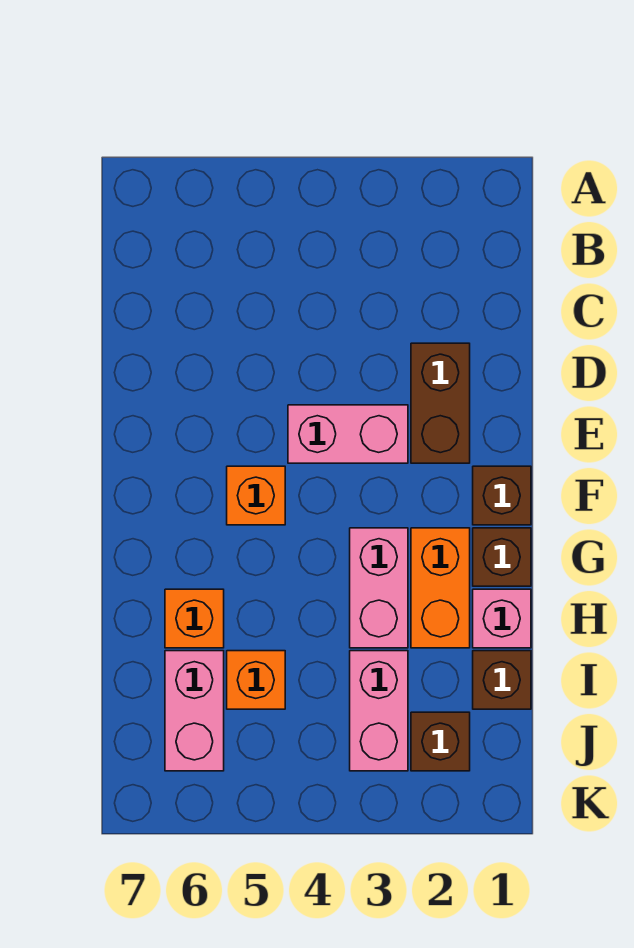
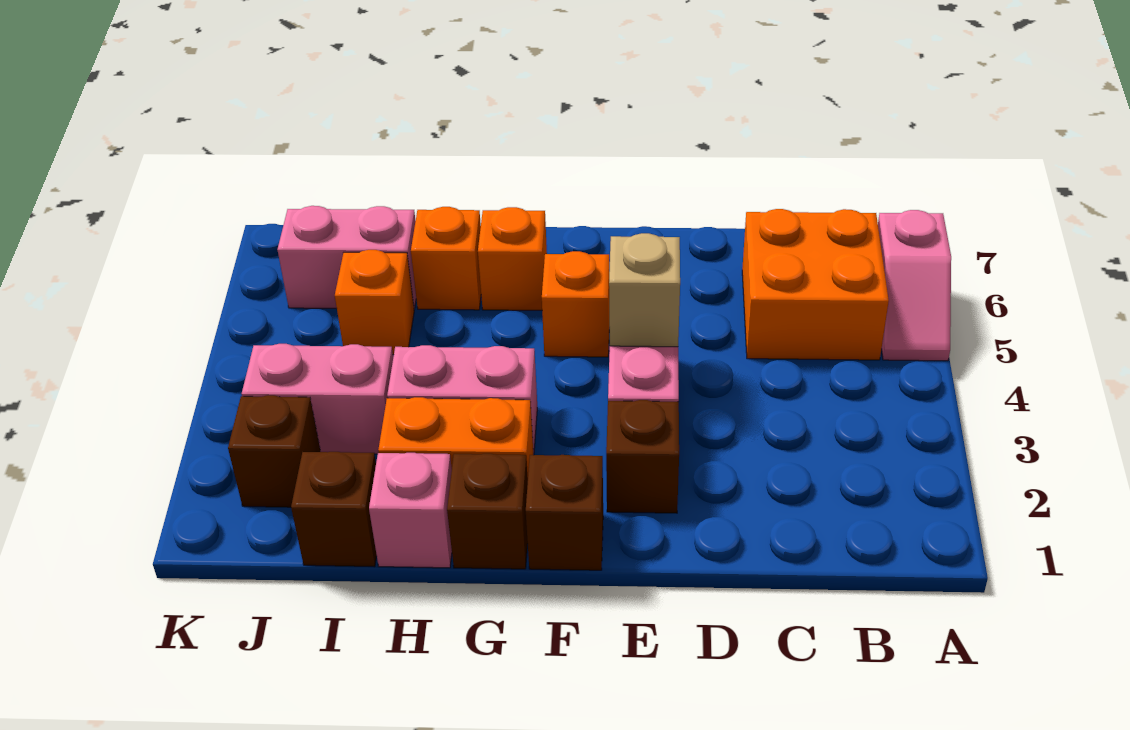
none -> pink slope A5:A6 level 1 top 6
none -> orange brick B5:C6 level 1
brown brick D2:E2 level 1 -> brown brick E2 level 1
none -> tan brick E4 level 2
none -> orange brick G6 level 1

